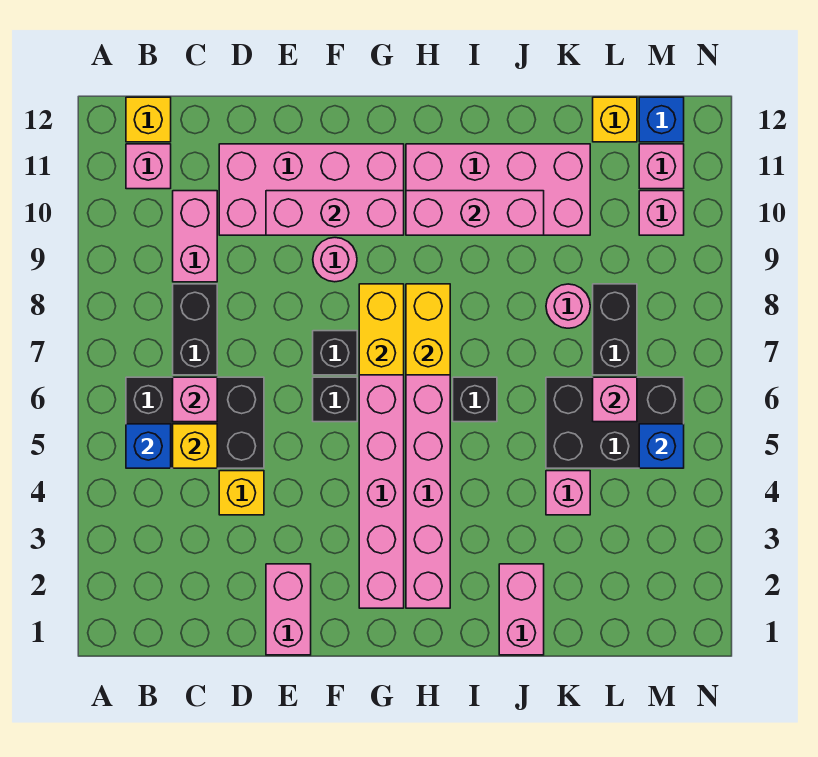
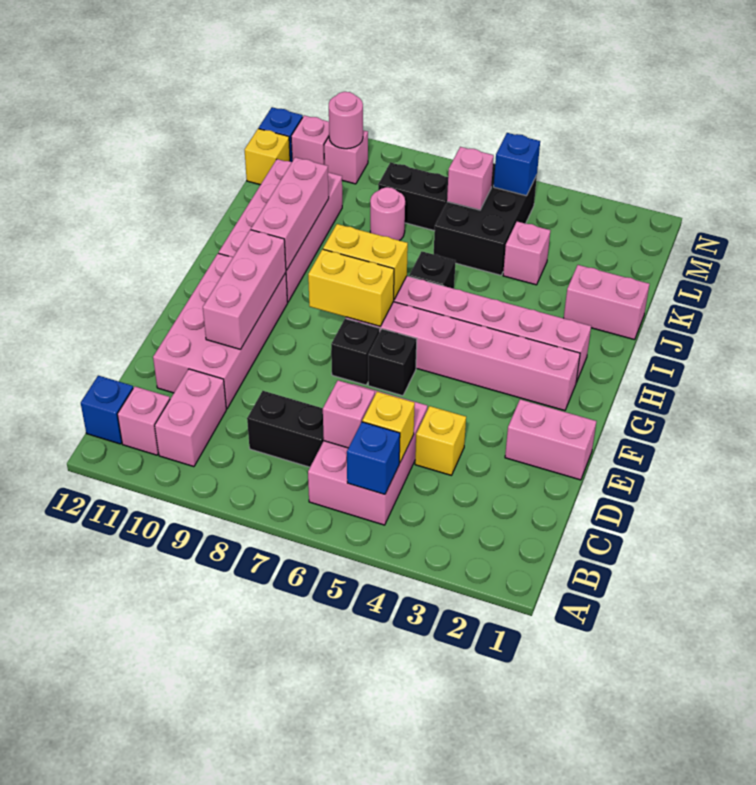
black brick B5:D6 level 1 -> pink brick B5:D6 level 1
yellow brick B12 level 1 -> blue brick B12 level 1
pink brick C9:C10 level 1 -> pink brick B10:C10 level 1
pink round brick F9 level 1 -> pink round brick M10 level 2

